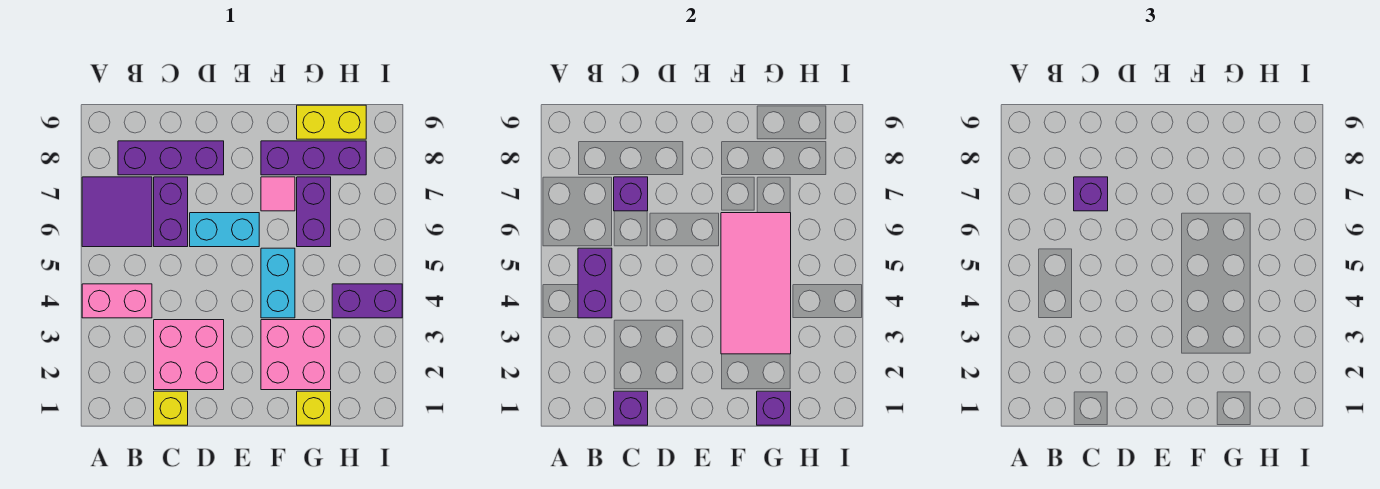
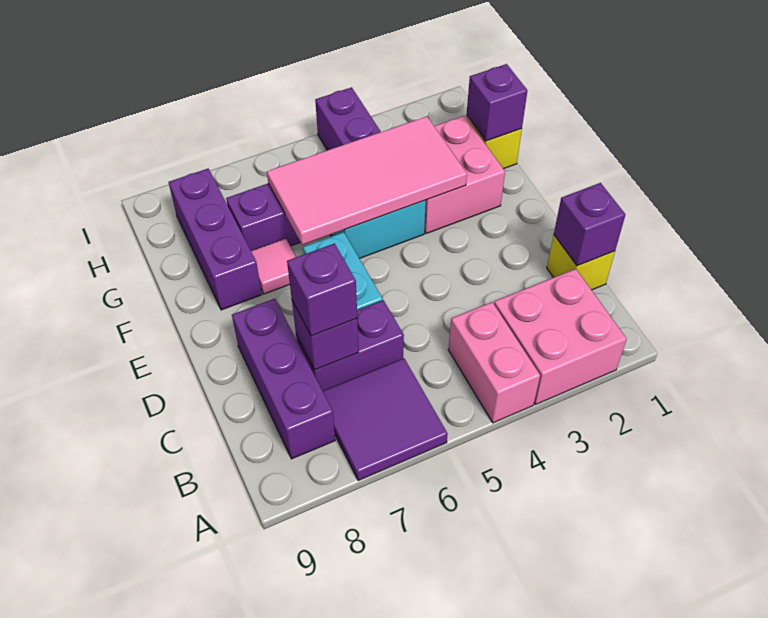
purple brick B4:B5 level 2 -> none
pink brick C2:D3 level 1 -> pink brick A2:B3 level 1
yellow brick G9:H9 level 1 -> none

